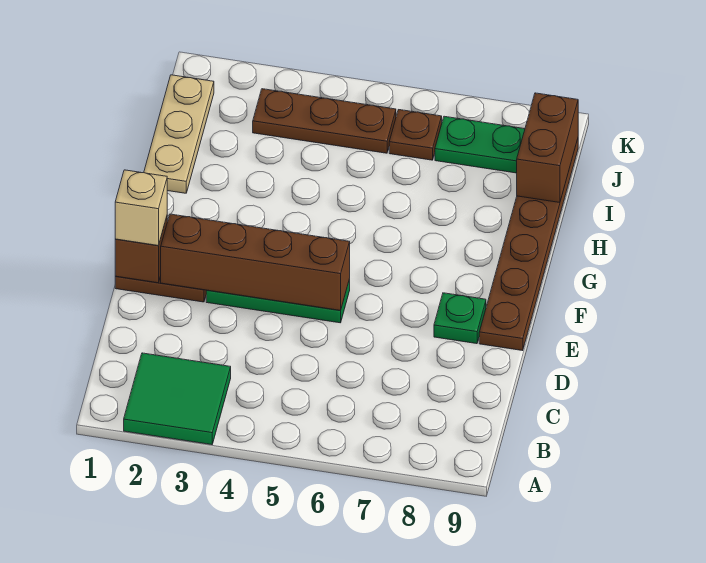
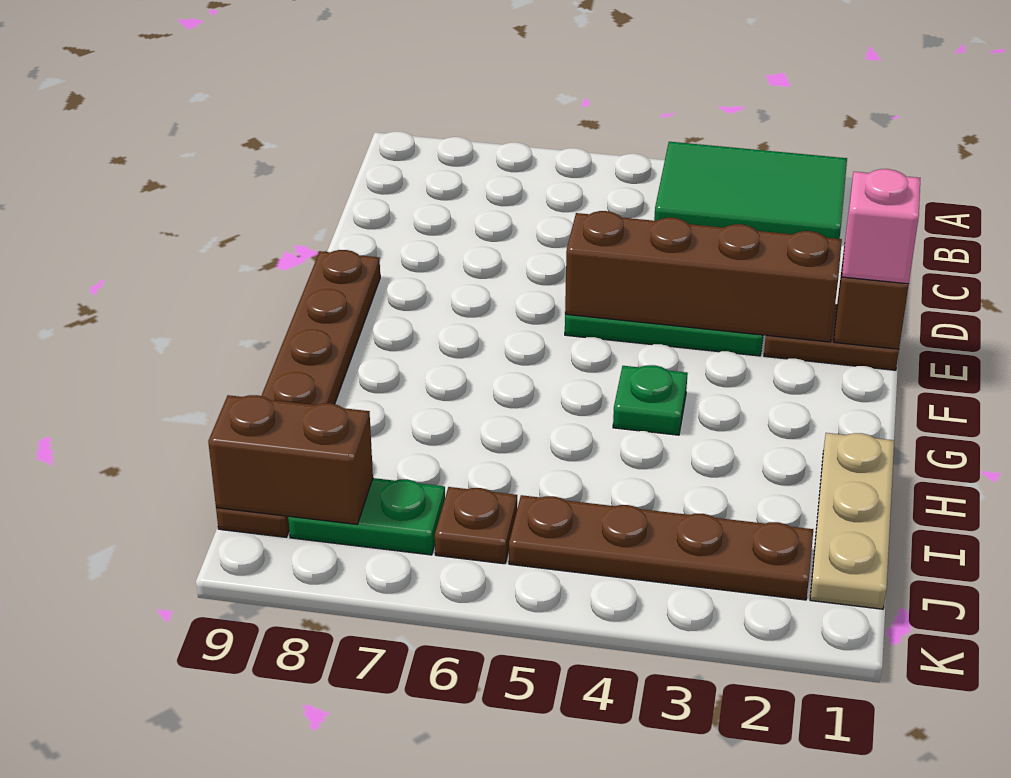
green tile A2:B3 level 1 -> green tile A2:B4 level 1
tan brick E1 level 3 -> pink brick E1 level 3
green plate E8 level 1 -> green plate G4 level 1
brown brick I9:J9 level 2 -> brown brick J8:J9 level 2
brown plate J3:J5 level 1 -> brown plate J2:J5 level 1

